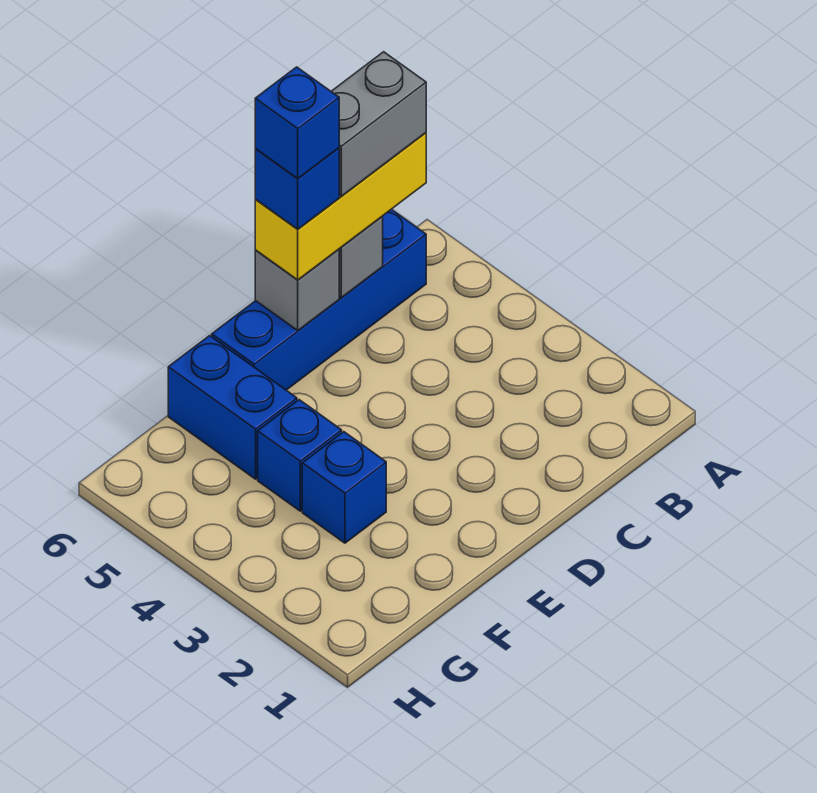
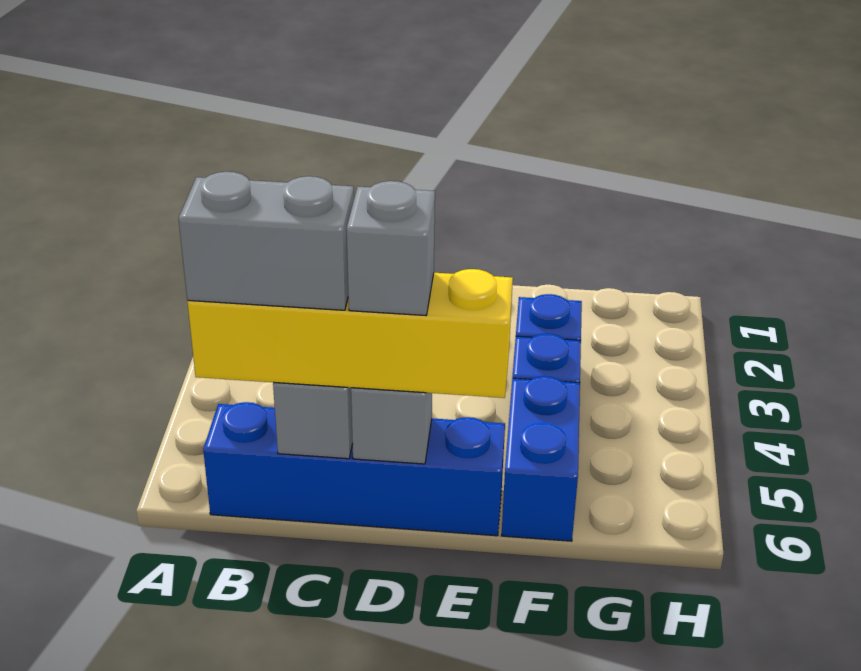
yellow brick B6:D6 level 3 -> yellow brick B6:E6 level 3
blue brick D6 level 4 -> grey brick D6 level 4
blue brick D6 level 5 -> none

